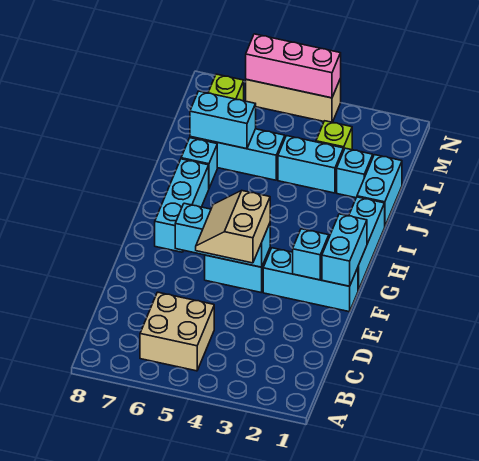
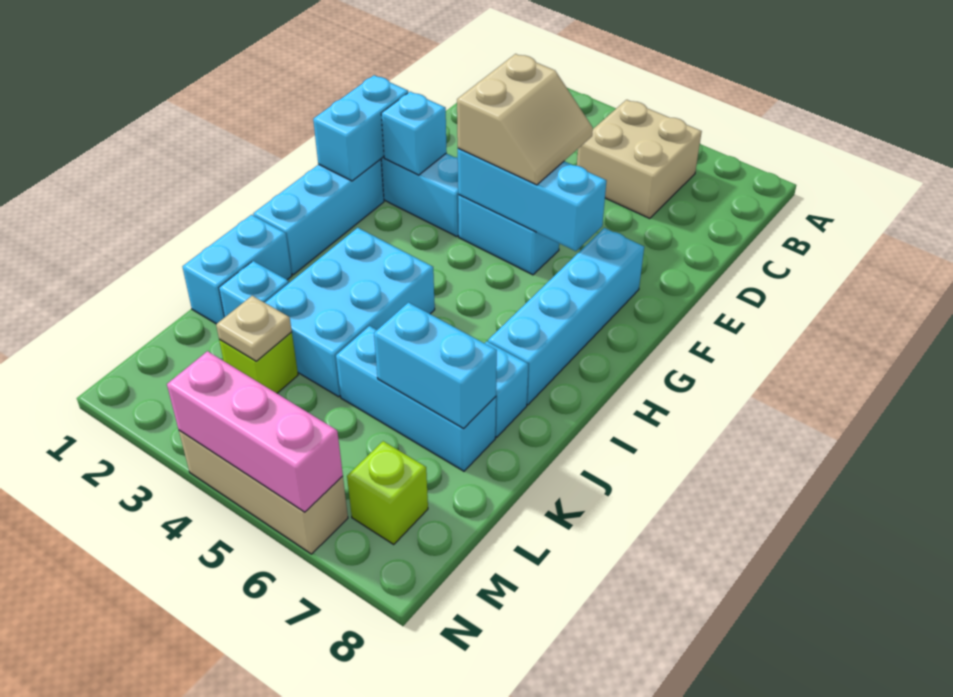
cyan brick G7:I7 level 1 -> cyan brick F7:I7 level 1
cyan brick K3:K4 level 1 -> cyan brick I3:K4 level 1
none -> tan plate L3 level 2

